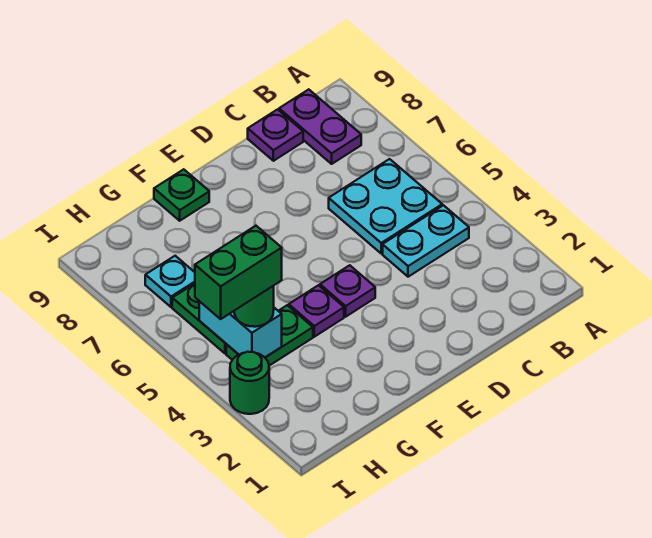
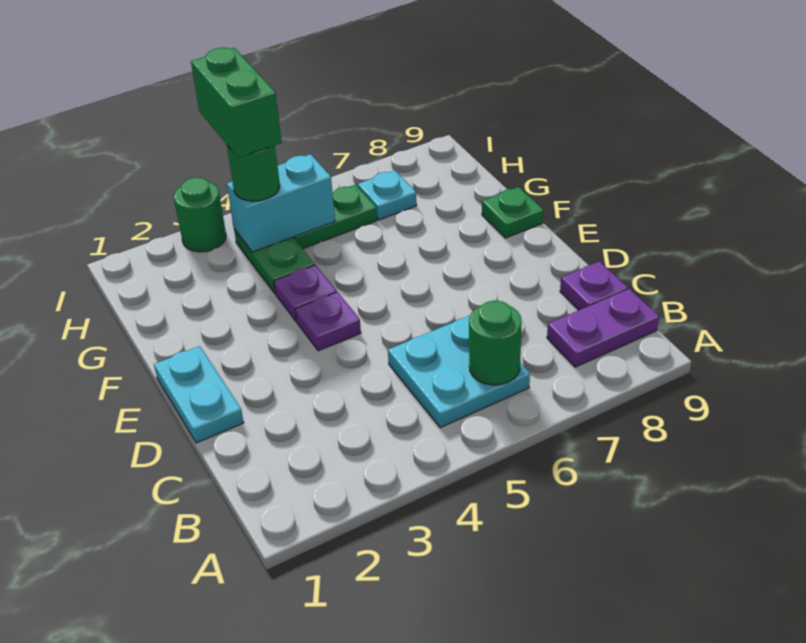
cyan plate B4:C4 level 1 -> cyan plate D1:E1 level 1
none -> green round brick B6 level 2

